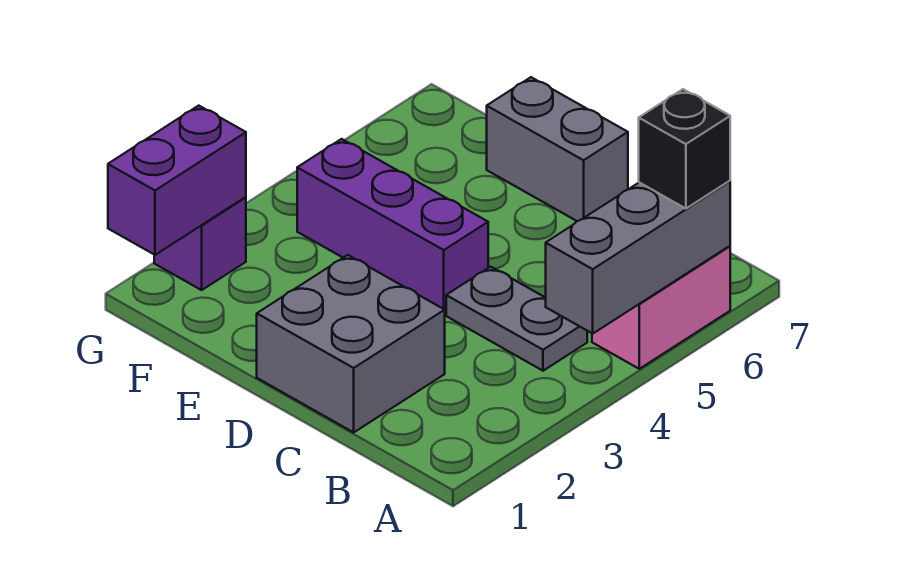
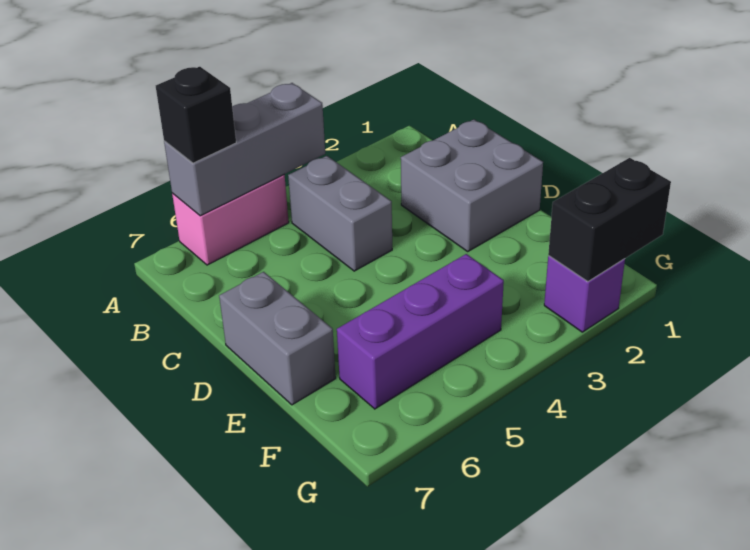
grey plate B4:C4 level 1 -> grey brick B4:C4 level 1
purple brick D4:F4 level 1 -> purple brick F4:F6 level 1
purple brick G1:G2 level 2 -> black brick G1:G2 level 2

